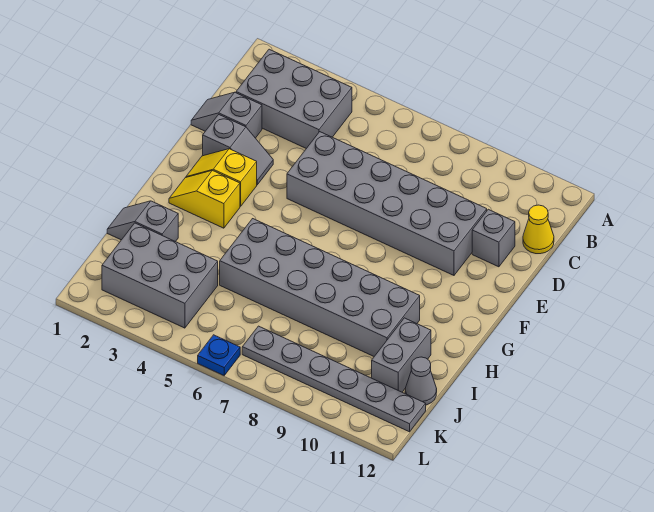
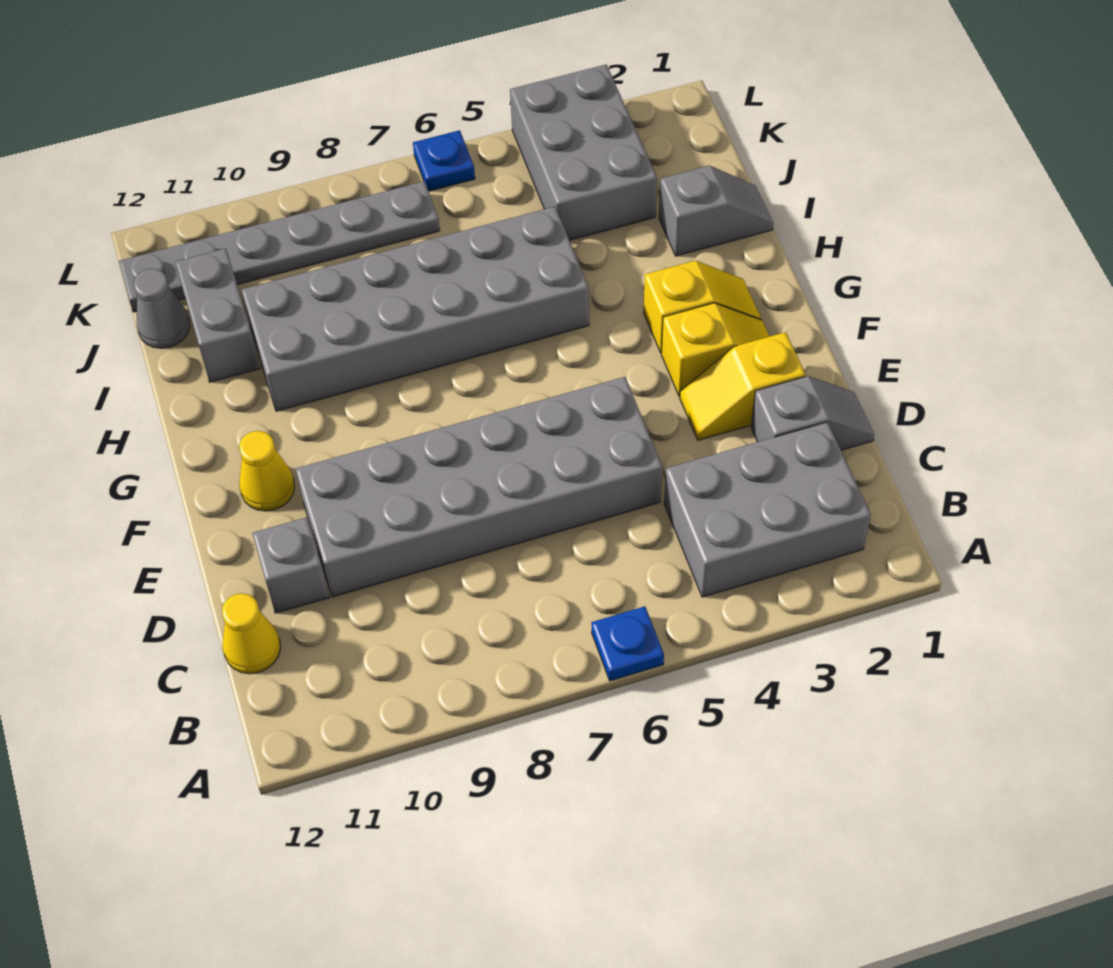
none -> blue plate A6 level 1
grey slope E2:E3 level 1 top 2 -> yellow slope E2:E3 level 1 top 2
none -> yellow cone F11 level 1
grey brick J2:K4 level 1 -> grey brick J3:L4 level 1

